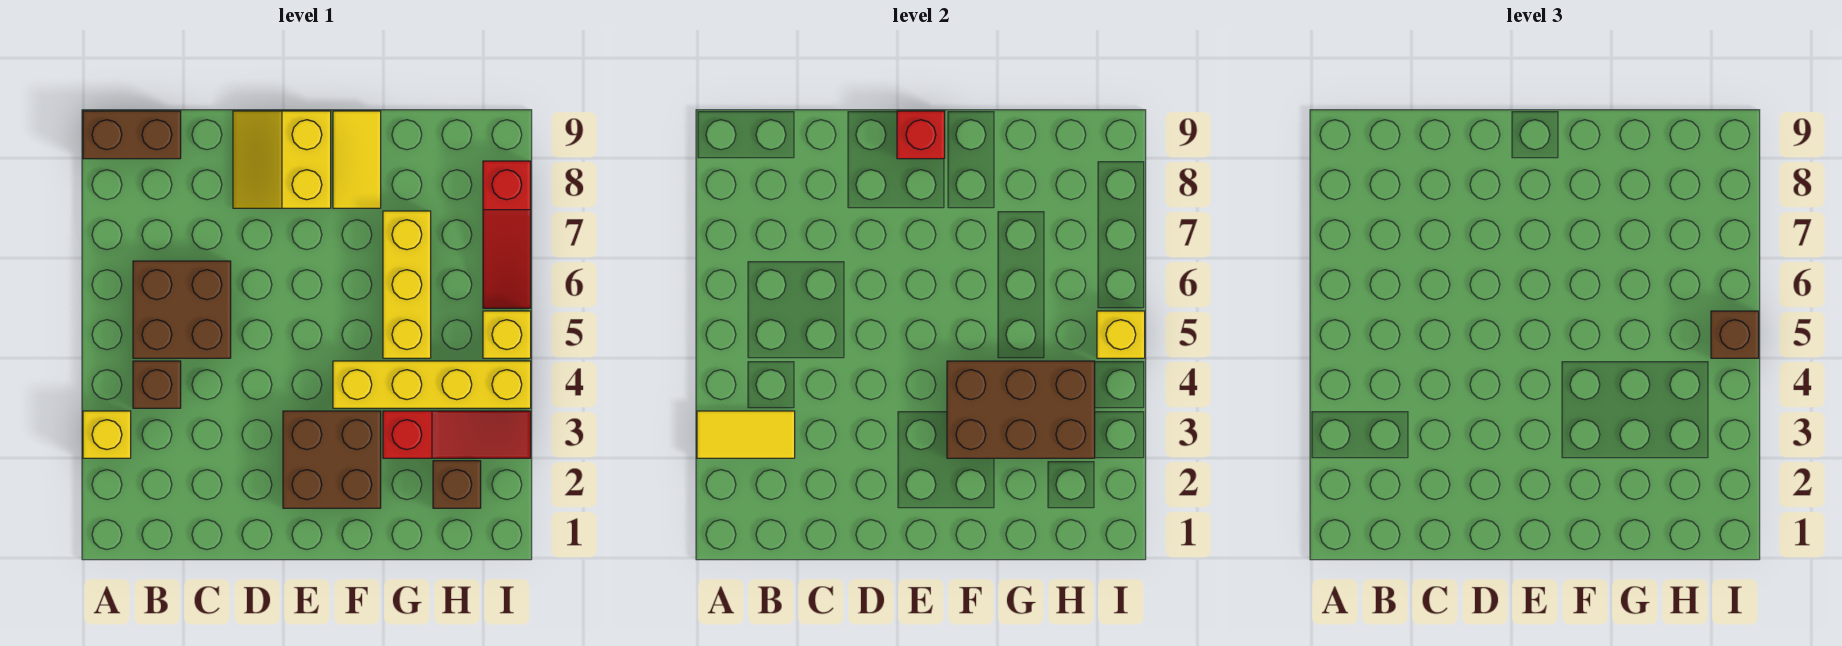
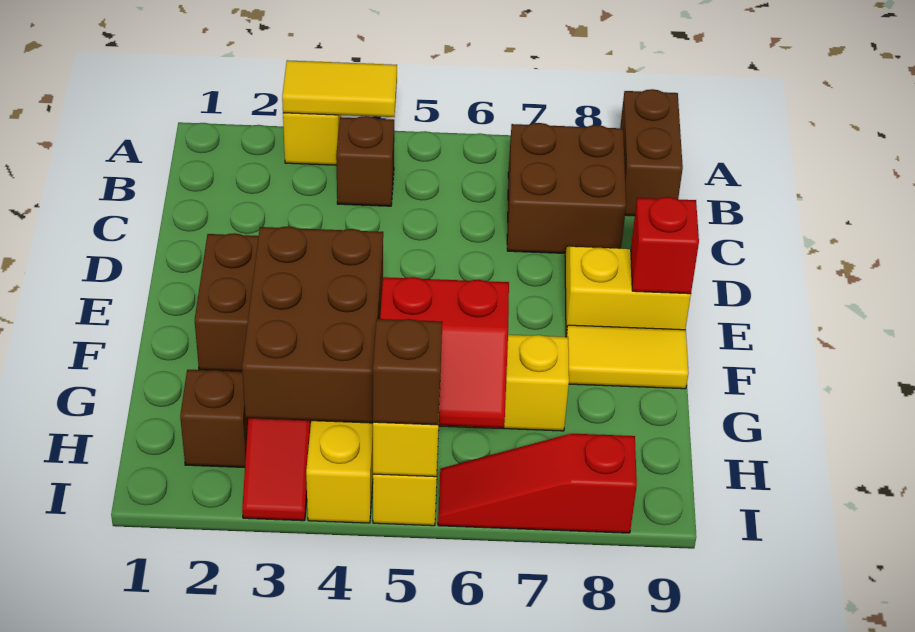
yellow tile A3:B3 level 2 -> yellow tile A3:A4 level 2
brown brick B5:C6 level 1 -> brown brick B7:C8 level 1
none -> red slope G5:H6 level 2 top G

